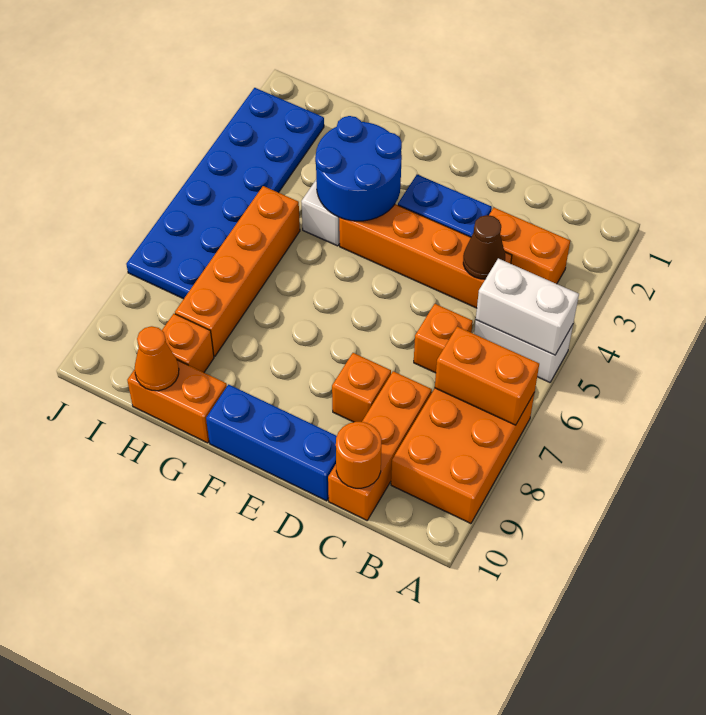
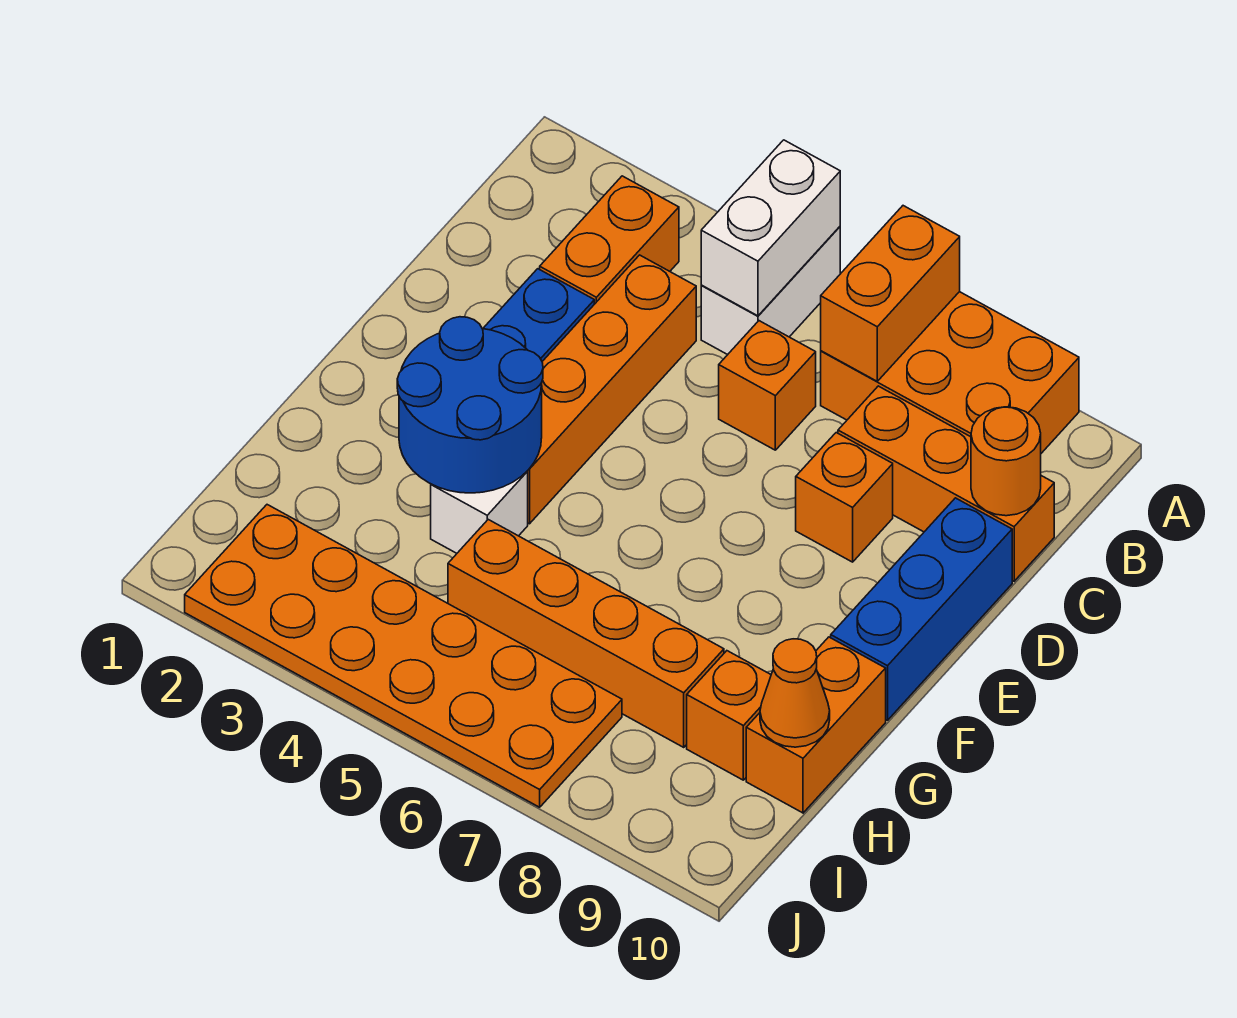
brown cone C4 level 2 -> none
blue plate I2:J7 level 1 -> orange plate I2:J7 level 1

